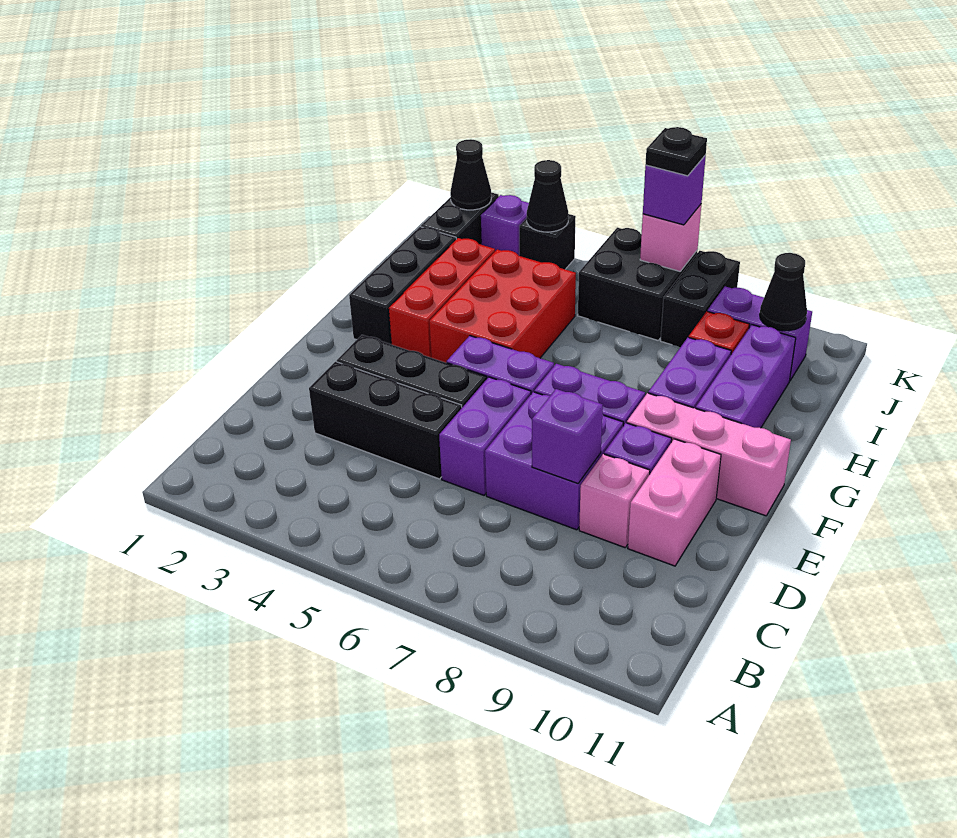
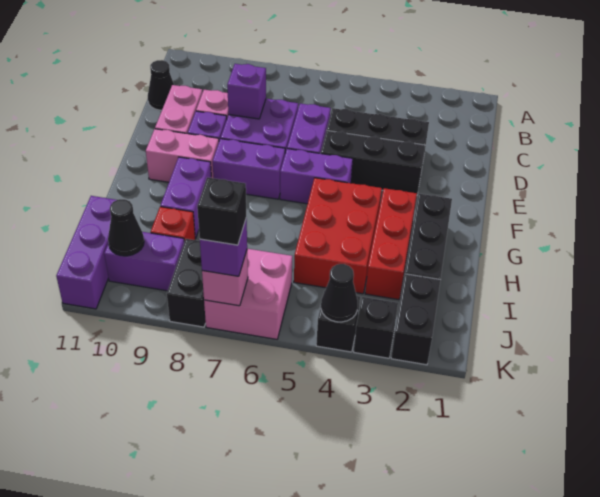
pink brick F9:F11 level 1 -> pink brick F9:F10 level 1
purple brick G10:I10 level 1 -> purple brick I11:K11 level 1
black brick J6:K7 level 1 -> pink brick J6:K7 level 1
black cone K2 level 2 -> black cone C11 level 1
purple brick K3 level 1 -> black brick K3 level 1
black plate K7 level 4 -> black brick K7 level 4

